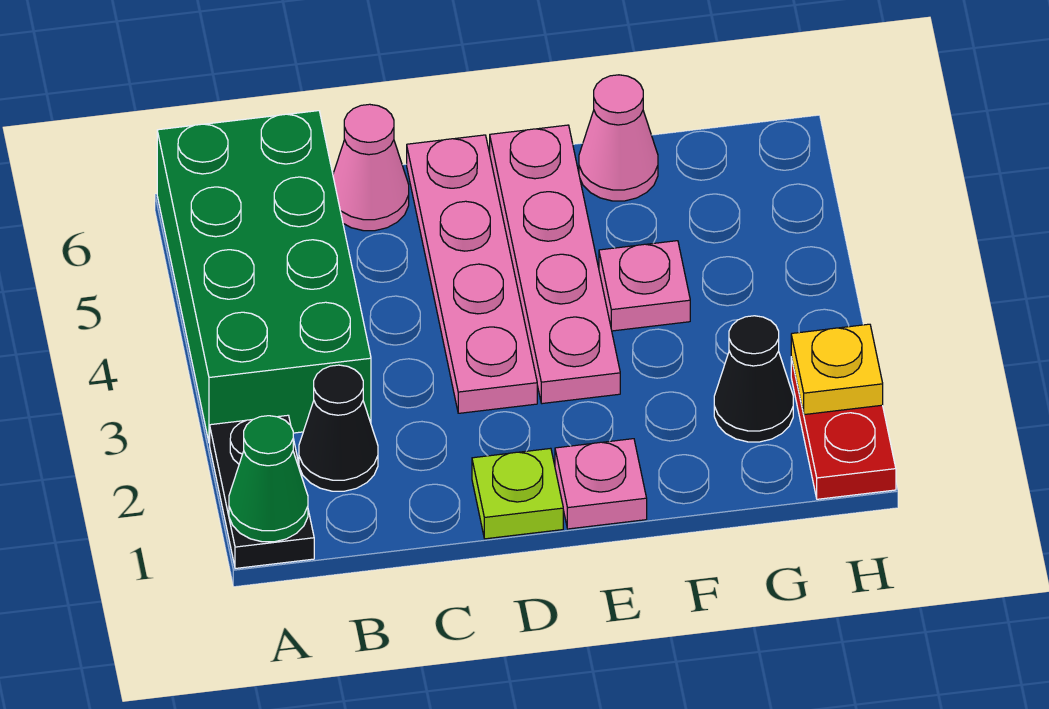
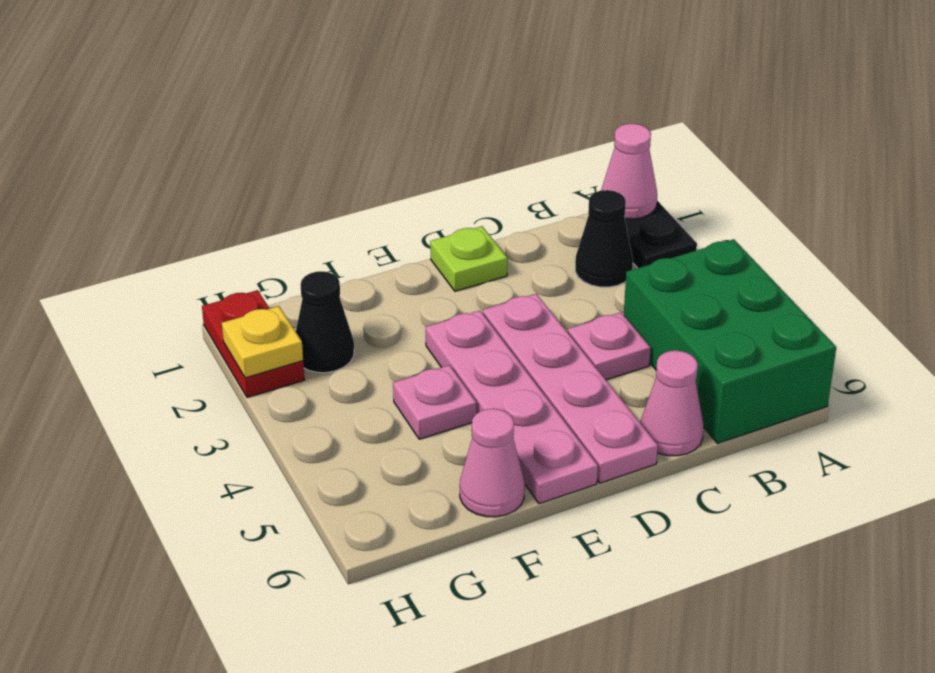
green cone A1 level 2 -> pink cone A1 level 2
green brick A3:B6 level 1 -> green brick A4:B6 level 1
pink plate E1 level 1 -> pink plate C4 level 1

